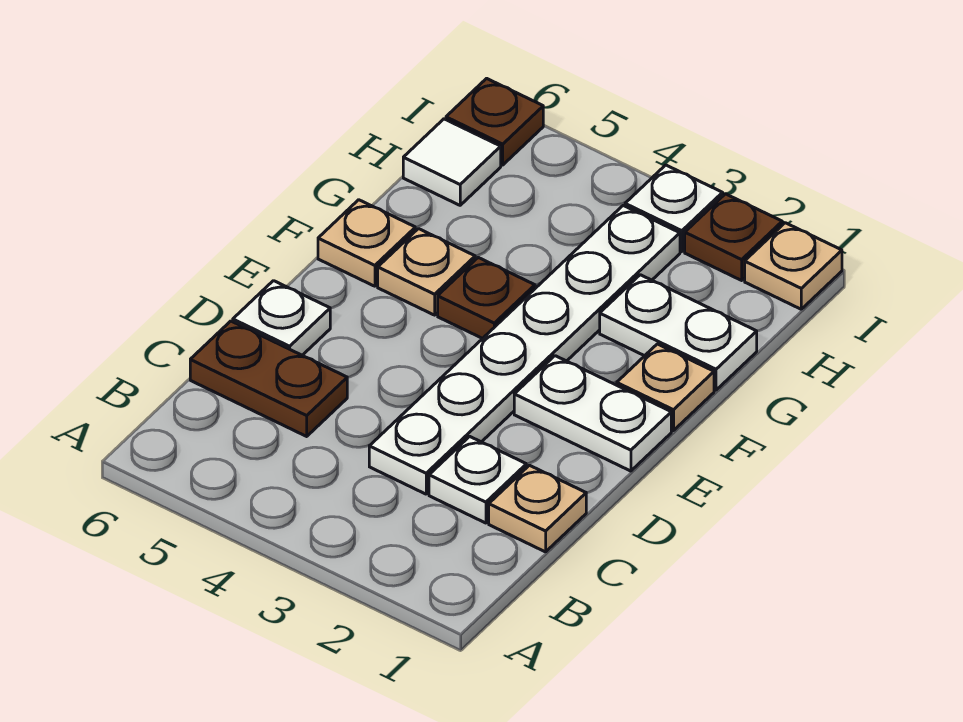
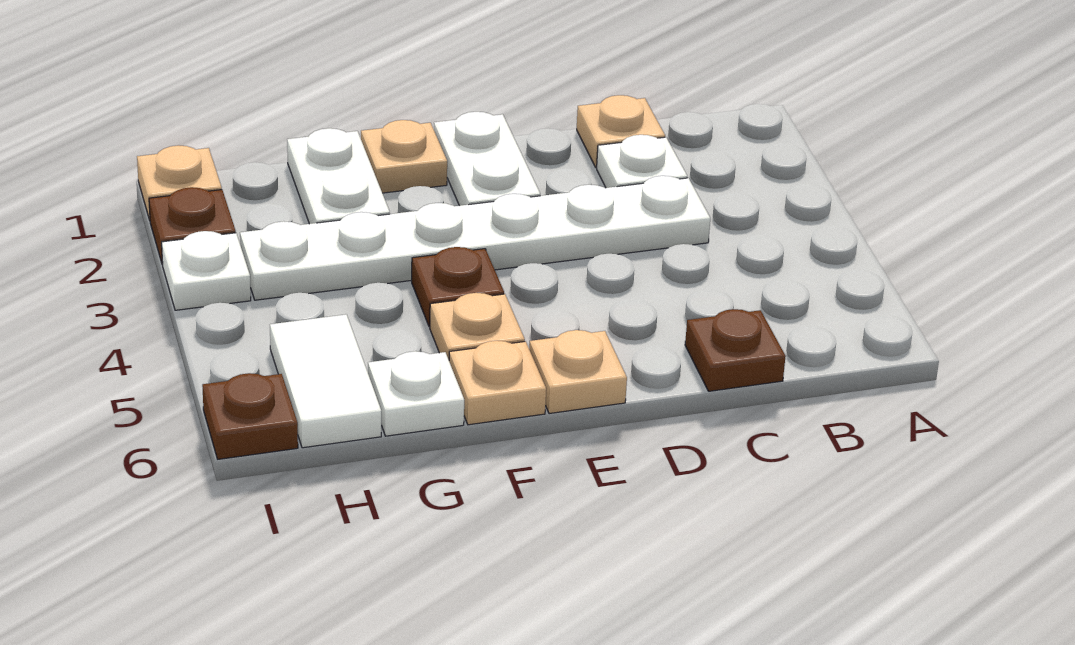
brown plate C5:C6 level 1 -> brown plate C6 level 1
white plate D6 level 1 -> white plate G6 level 1
none -> tan plate E6 level 1
white tile H6 level 1 -> white tile H5:H6 level 1

